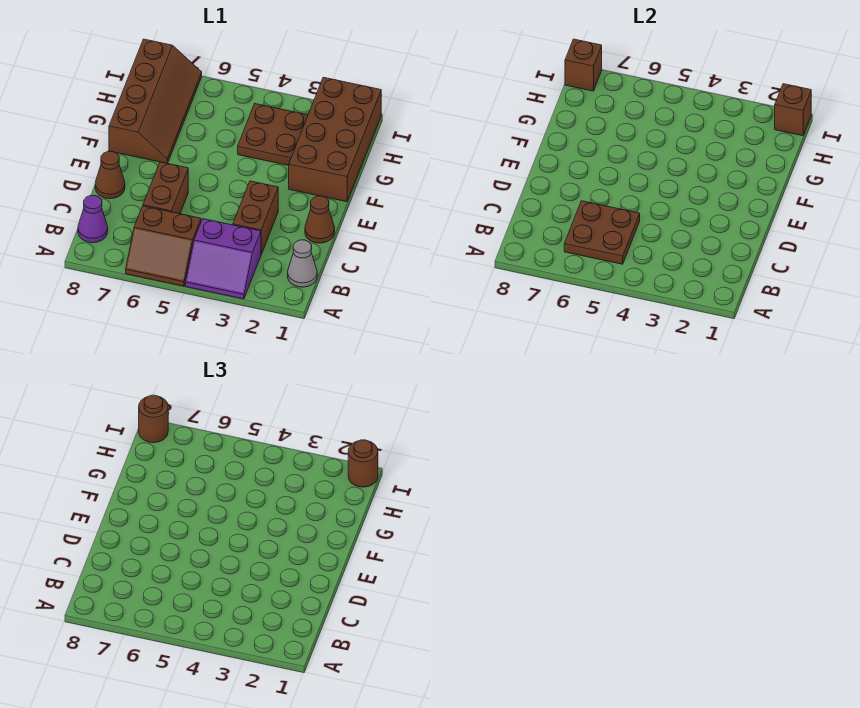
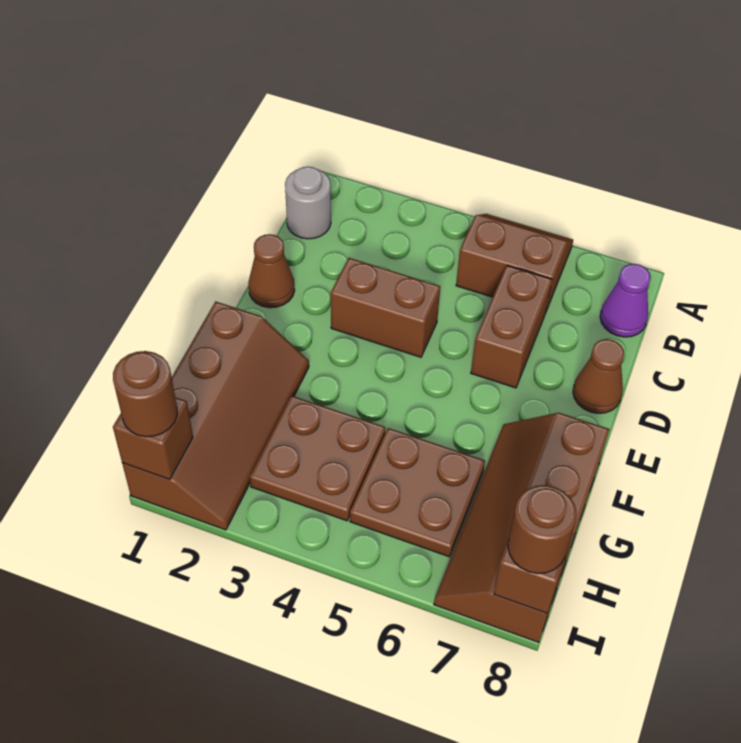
purple slope A3:B4 level 1 top B -> none
grey cone B1 level 1 -> grey round brick B1 level 1
brown plate B5:C6 level 2 -> brown plate G5:H6 level 1
brown brick C3:D3 level 1 -> brown brick D3:D4 level 1
brown brick F1:I2 level 1 -> brown slope F1:I2 level 1 top 1

